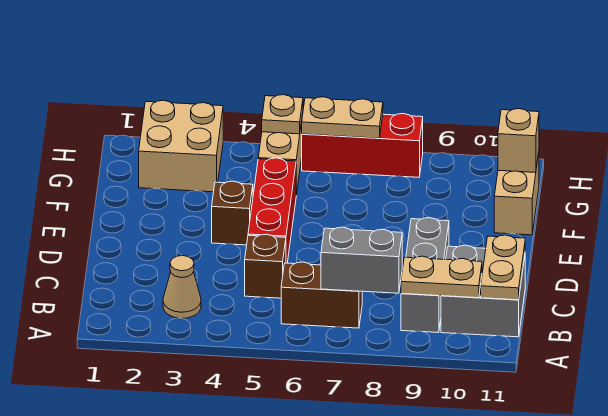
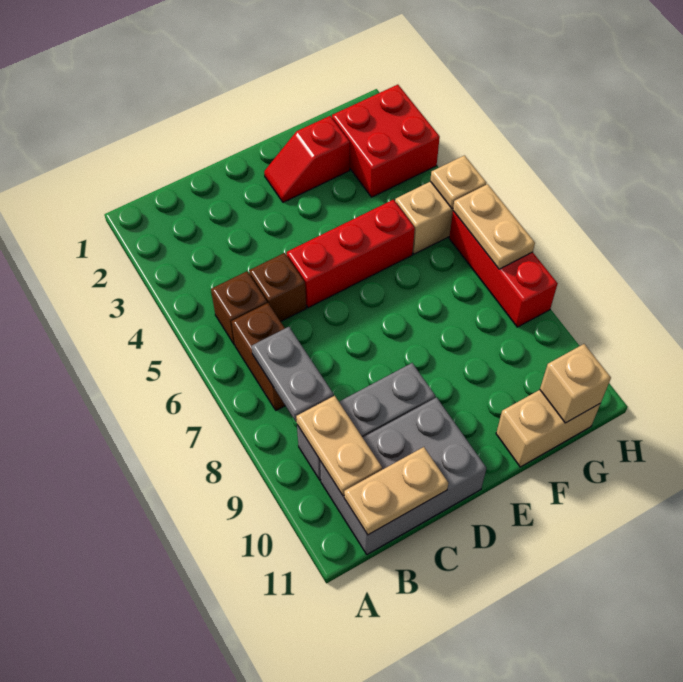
tan cone B3 level 1 -> none
grey brick B7:B8 level 2 -> grey plate B7:B8 level 2
grey brick B10:C11 level 1 -> grey brick B10:D11 level 1
none -> red slope E2:F2 level 1 top F
brown brick E4 level 1 -> brown brick B5 level 1
tan brick G2:H3 level 1 -> red brick G2:H3 level 1

